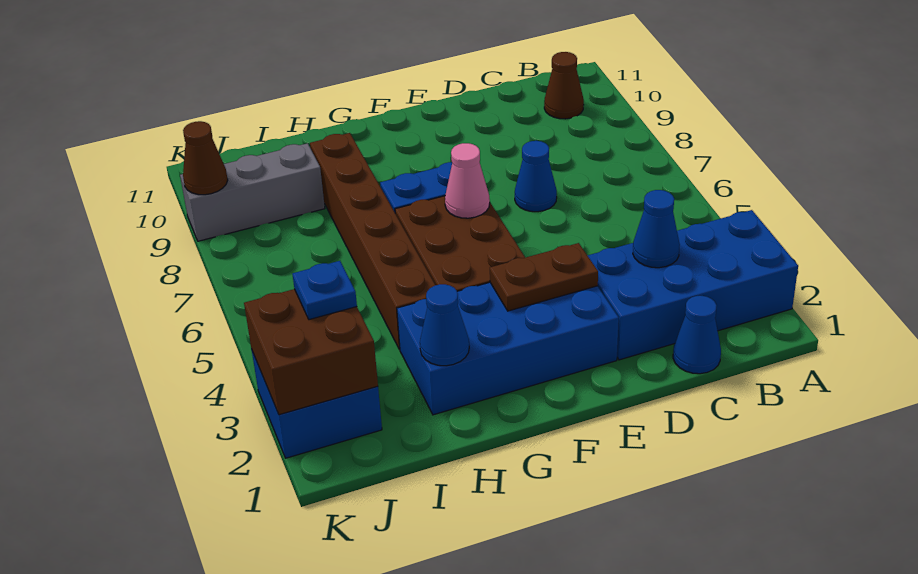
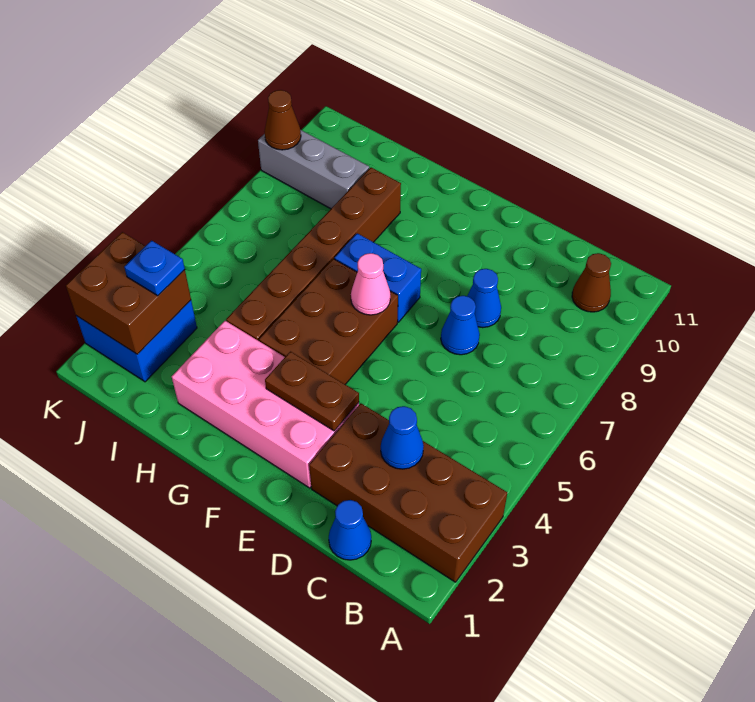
blue brick A2:D3 level 1 -> brown brick A2:D3 level 1
blue brick E2:H3 level 1 -> pink brick E2:H3 level 1
blue cone H2 level 2 -> blue cone D8 level 1

